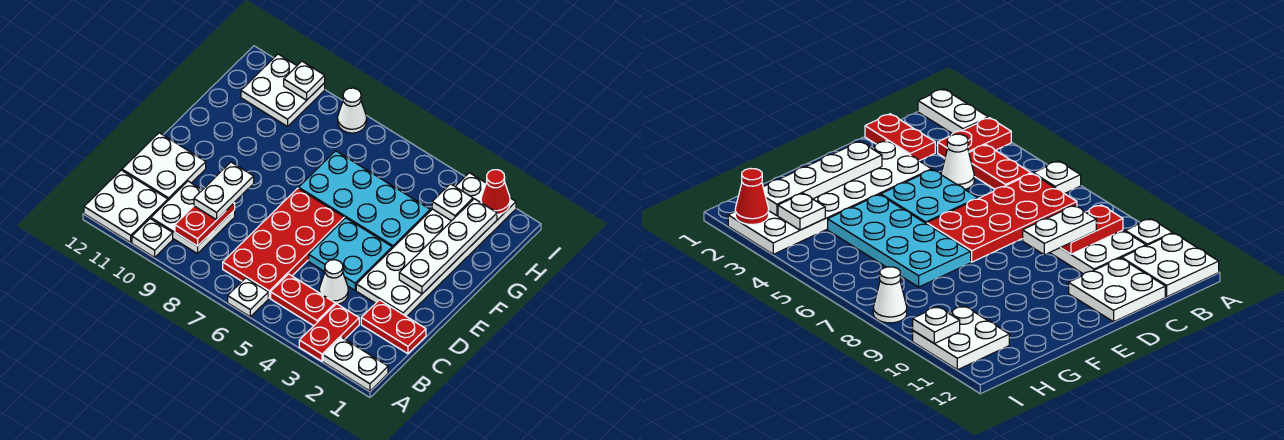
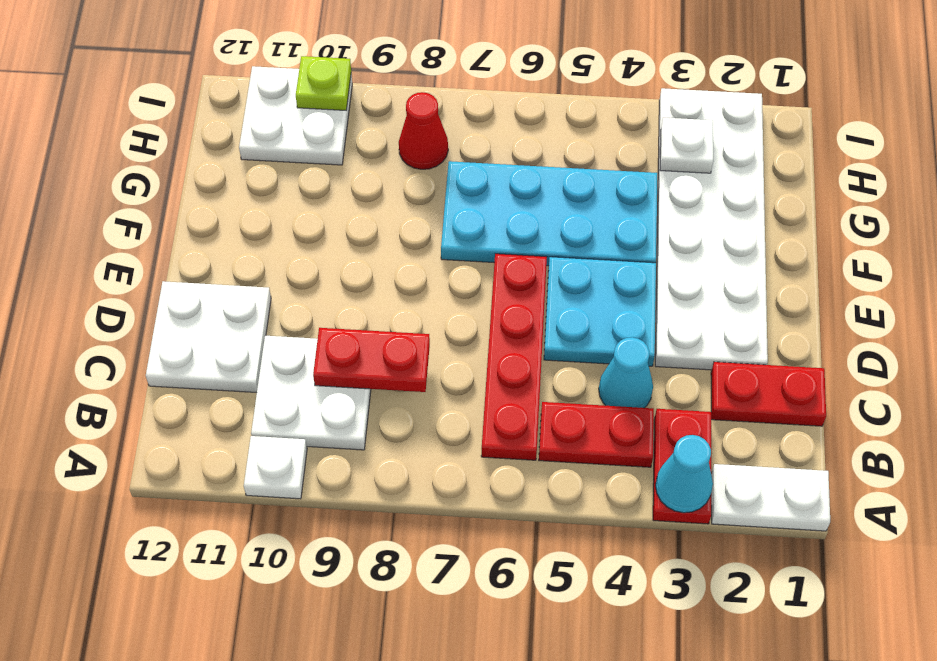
none -> cyan cone A3 level 2
white plate A6 level 1 -> none
white plate A11:B12 level 1 -> none
red plate B6:E7 level 1 -> red plate B6:E6 level 1
red plate B9:C9 level 2 -> red plate C8:C9 level 2
white cone C4 level 1 -> cyan cone C4 level 1
white plate C9:D9 level 3 -> none
white plate E2:H2 level 2 -> none
red cone I2 level 2 -> red cone H8 level 1
white cone I8 level 1 -> none
white plate I10 level 2 -> lime plate I10 level 2

